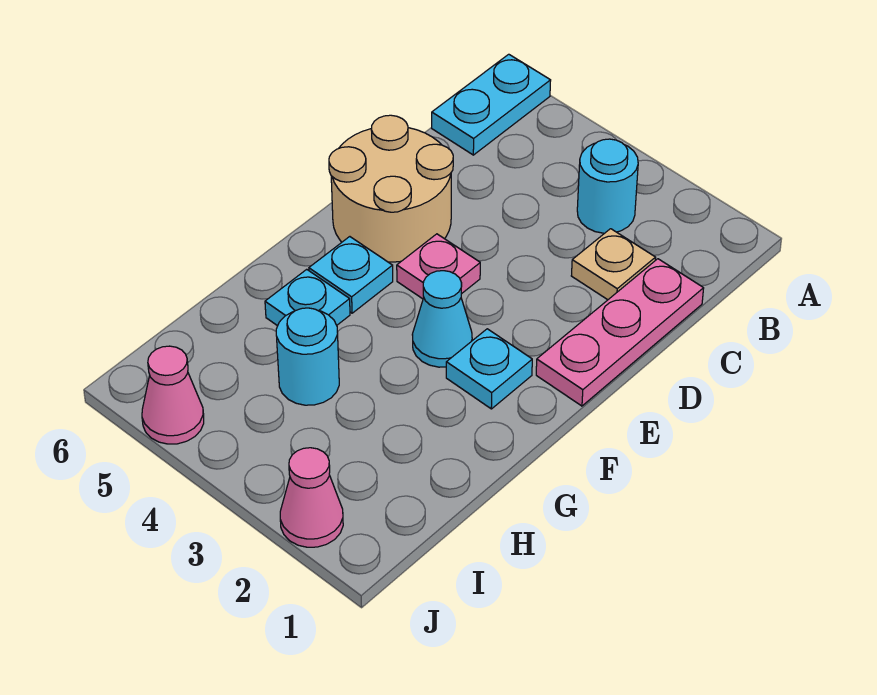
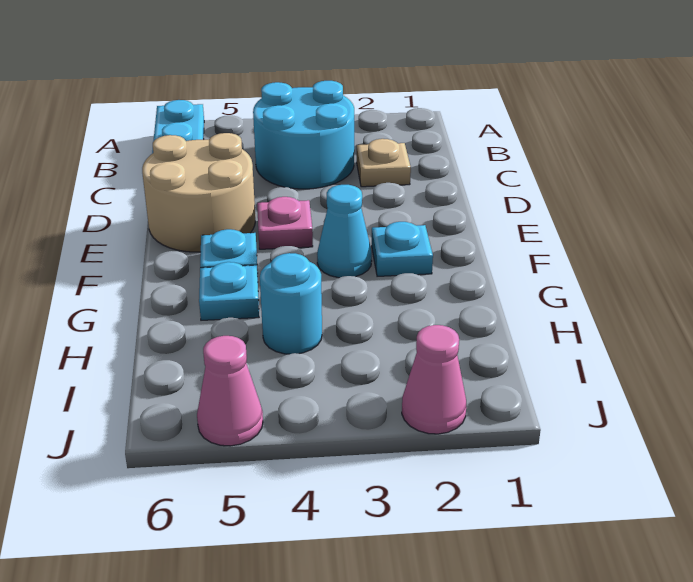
cyan round brick B3 level 1 -> cyan round brick B3:C4 level 1
pink plate C1:E1 level 1 -> none

